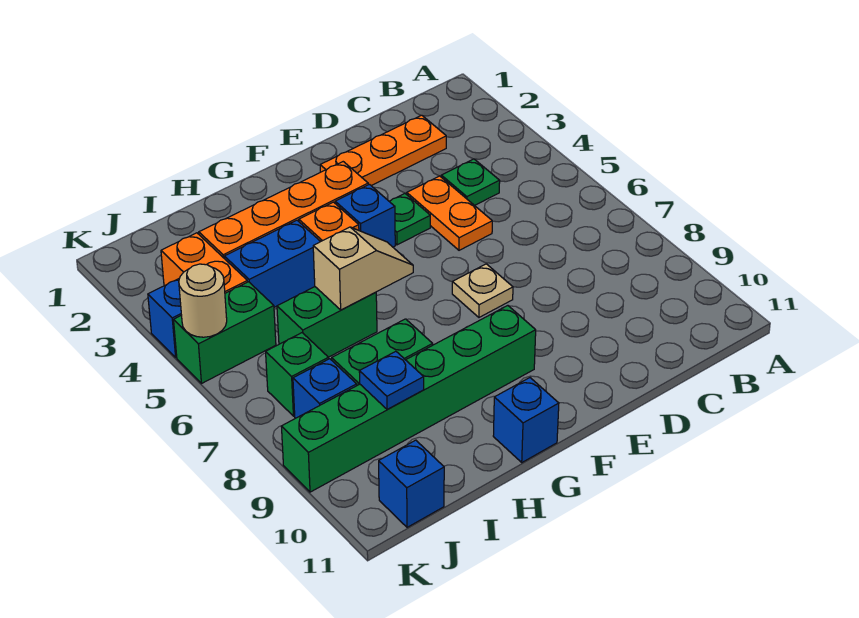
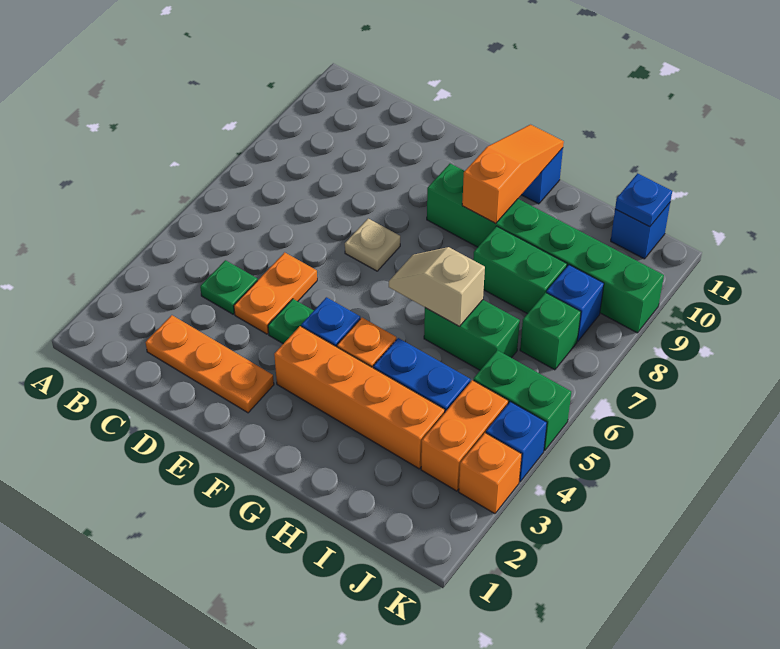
none -> orange slope G9:G11 level 2 top 9
blue plate I9 level 2 -> blue plate J11 level 2
none -> orange brick K3 level 1
tan round brick K5 level 2 -> none

